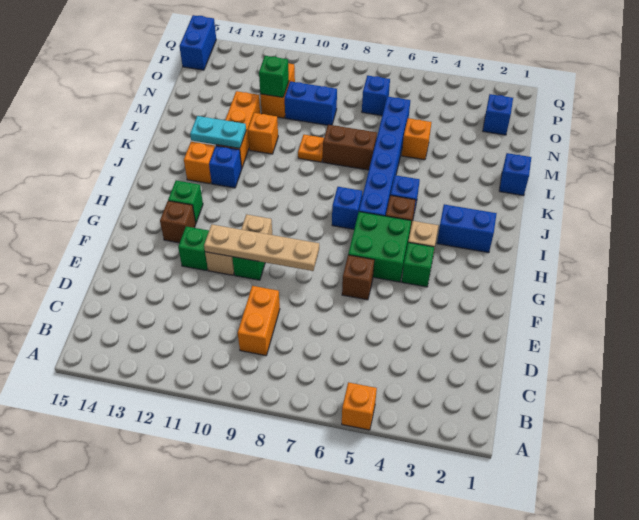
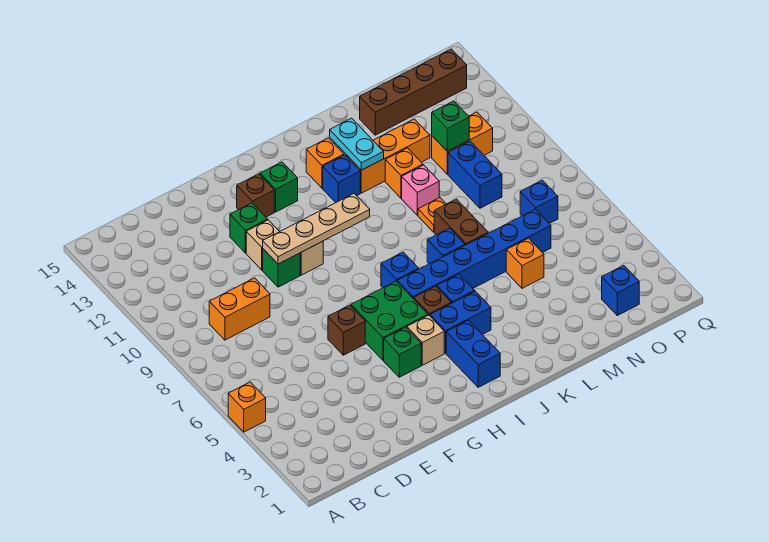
tan plate F8:F11 level 2 -> tan plate F10:I10 level 2
blue brick L1 level 1 -> blue brick K7 level 1
none -> pink brick L10 level 1
none -> brown brick M14:P14 level 1
blue brick P15:Q15 level 1 -> blue brick I4:J4 level 1

